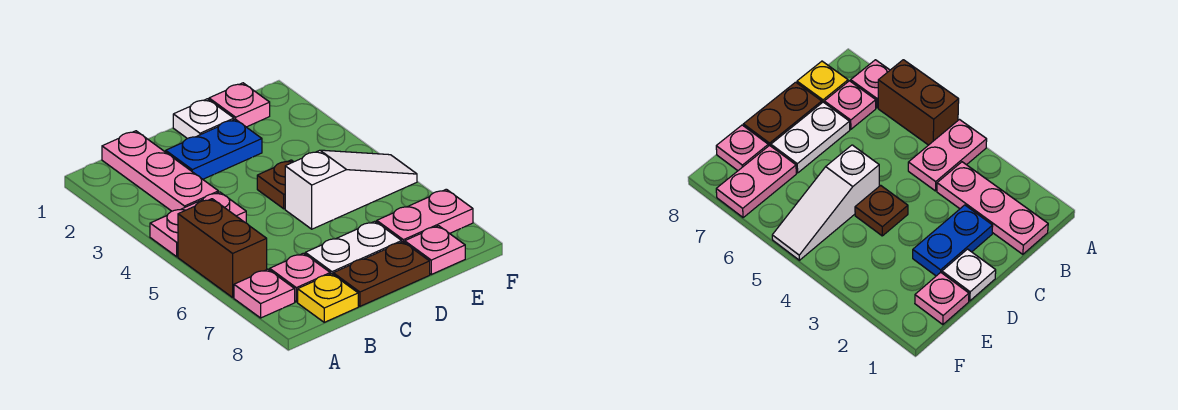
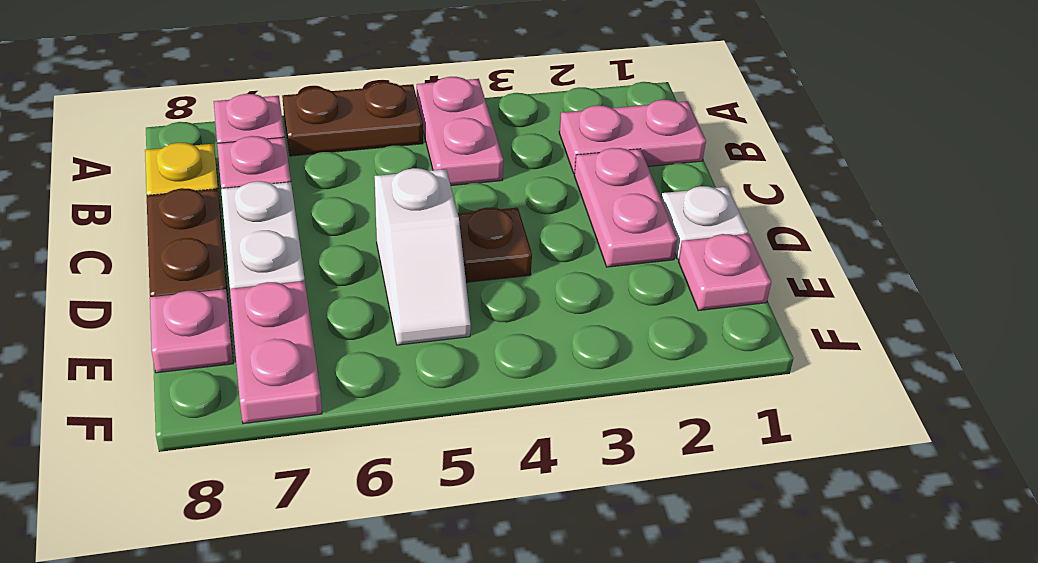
brown brick A5:A6 level 1 -> brown plate A5:A6 level 1
pink plate B1:B3 level 1 -> pink plate B1:B2 level 1
blue plate C2:D2 level 1 -> pink plate C2:D2 level 1
white slope D5:F5 level 1 top D -> white slope D5:E5 level 1 top D

